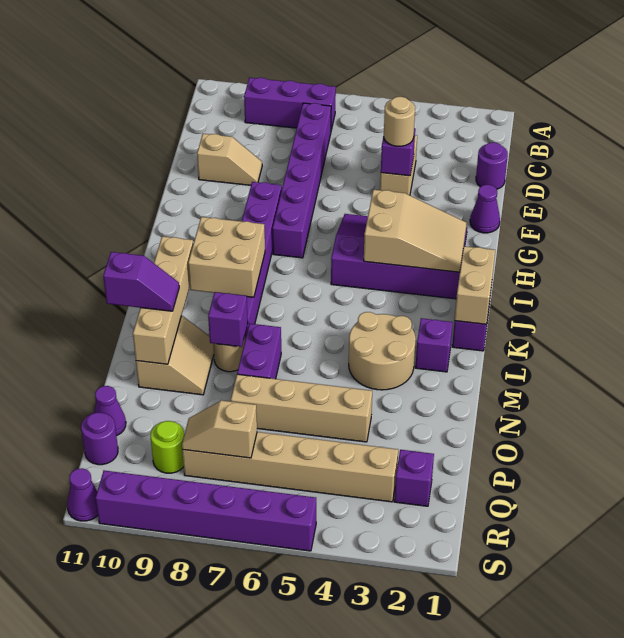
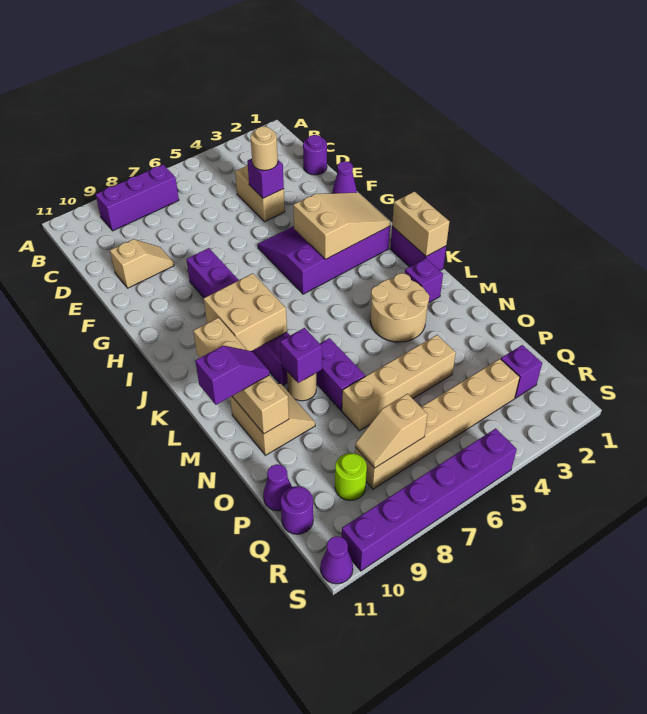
purple brick C7:H7 level 1 -> none

